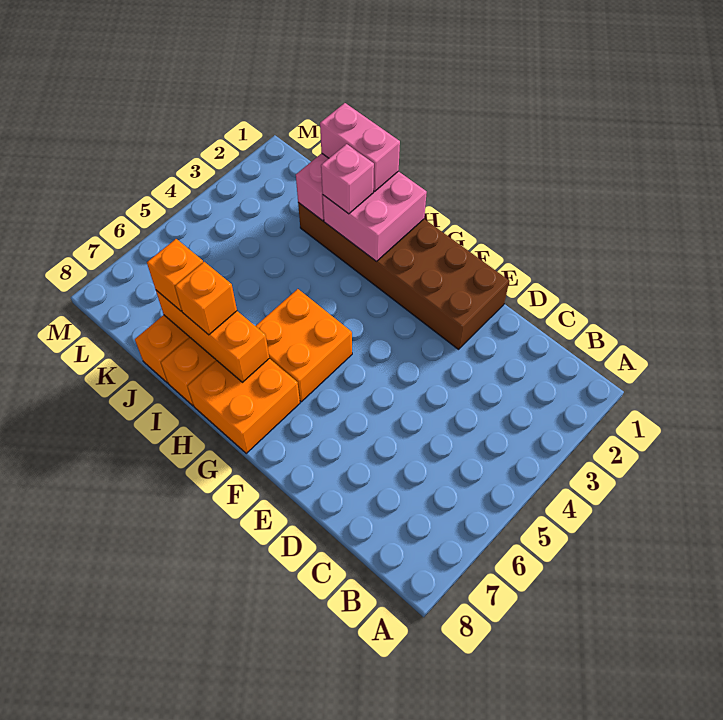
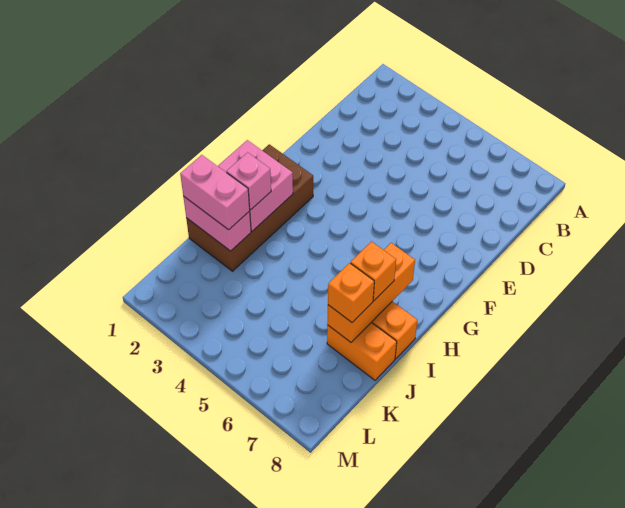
brown brick E1:J2 level 1 -> brown brick G1:J2 level 1
orange brick G5:H6 level 1 -> none
orange brick G7:H8 level 1 -> none
pink brick I1:J1 level 3 -> pink brick J1:J2 level 3

